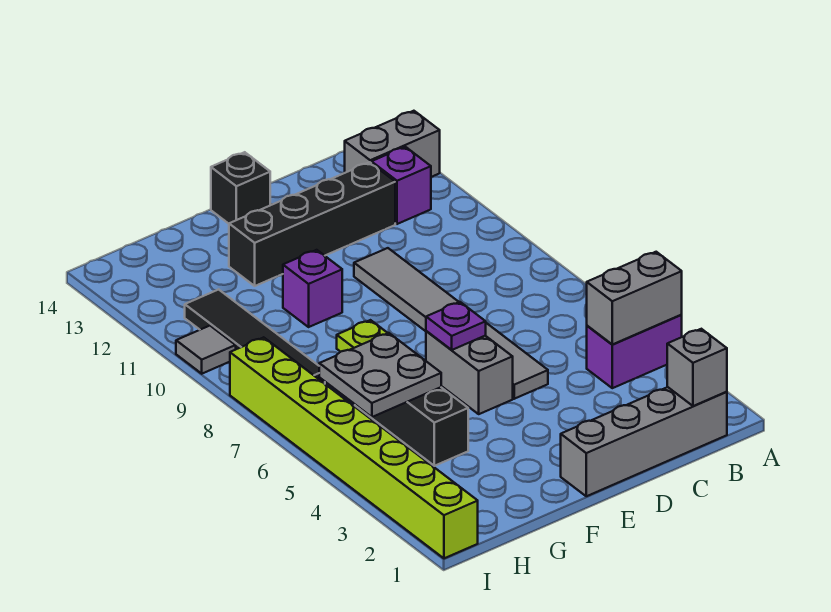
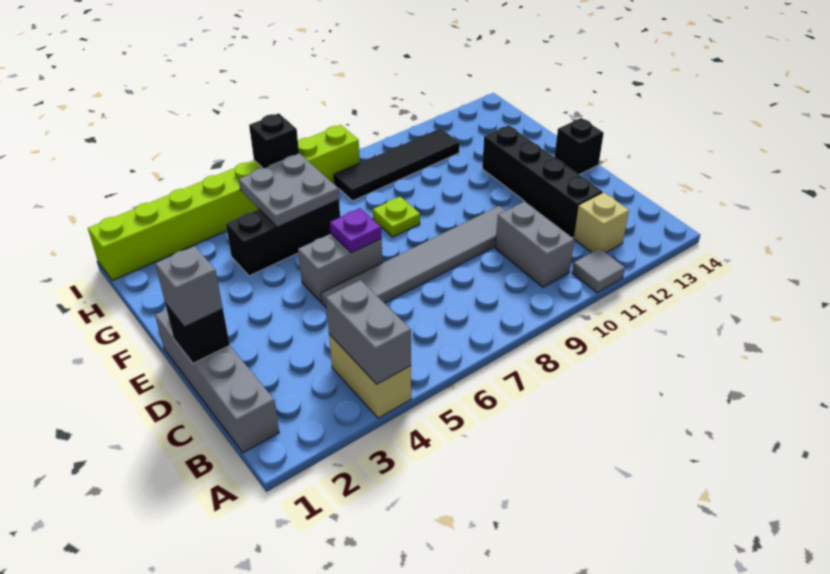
purple brick A4:B4 level 1 -> tan brick A4:B4 level 1
grey brick A13:B13 level 1 -> grey brick B10:C10 level 1
grey brick B1 level 2 -> grey brick D1 level 3
purple brick B12 level 1 -> tan brick B12 level 1
none -> black brick D1 level 2
purple brick F10 level 1 -> none
none -> black brick I6 level 2
grey tile I10 level 1 -> grey tile A11 level 1

